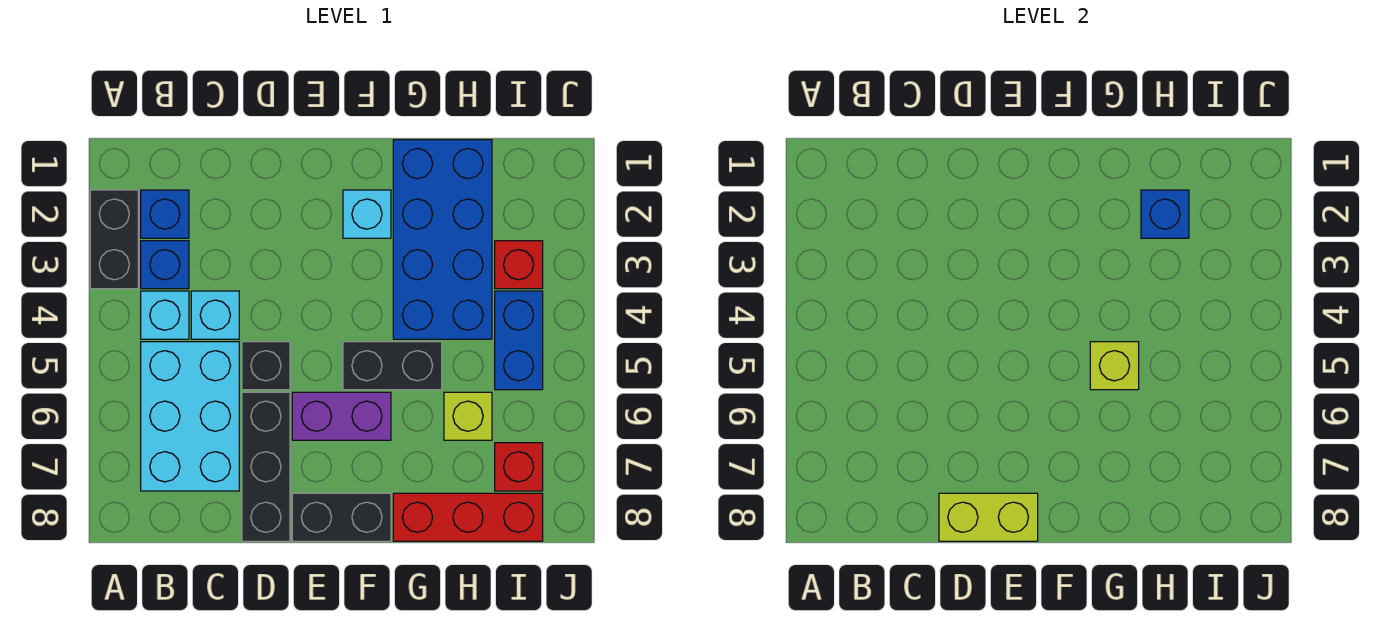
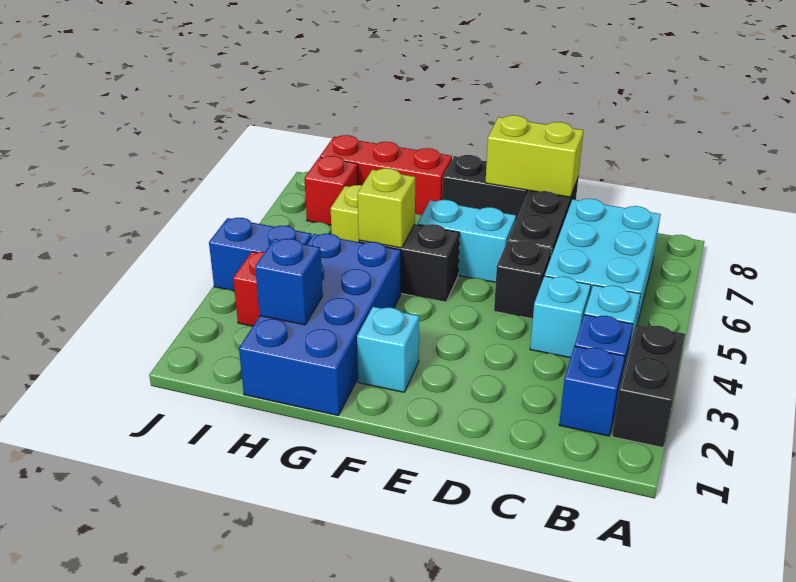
purple brick E6:F6 level 1 -> cyan brick E6:F6 level 1
blue brick I4:I5 level 1 -> blue brick I4:J4 level 1

